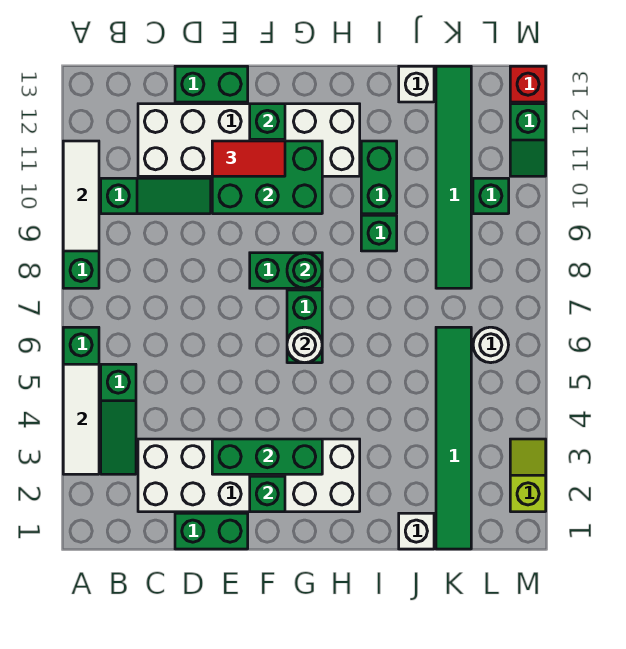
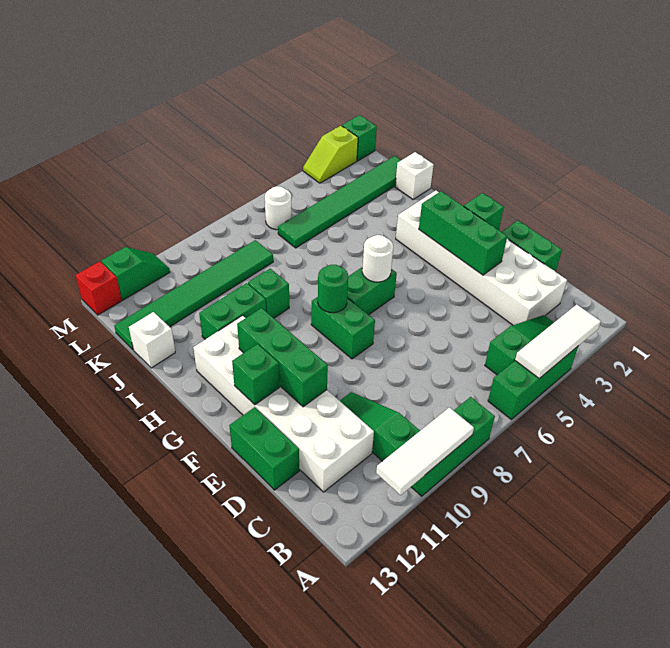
green brick E10:G11 level 2 -> green brick E11:G11 level 2
red tile E11:F11 level 3 -> none
green brick L10 level 1 -> green brick M1 level 1

